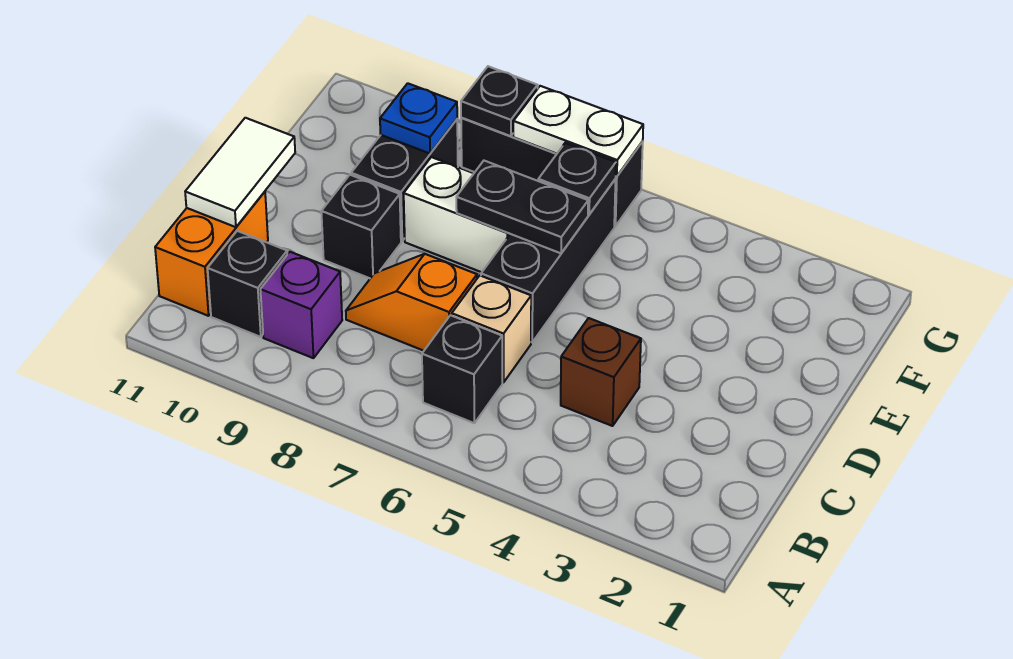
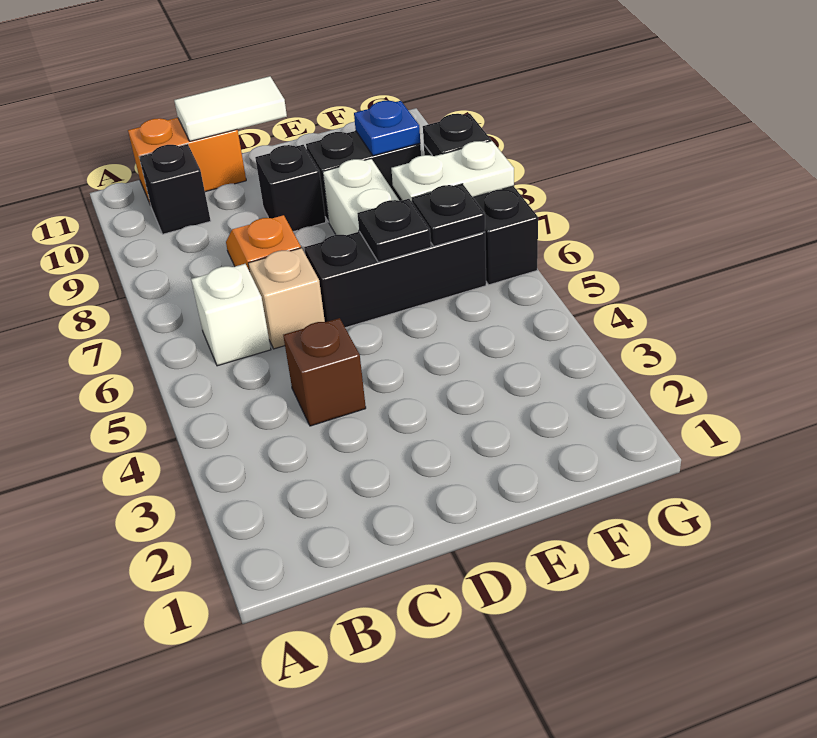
black brick B6 level 1 -> white brick B6 level 1
purple brick B9 level 1 -> none
black plate E6:E7 level 2 -> black plate E6 level 2
white plate G6:G7 level 2 -> white plate F7:G7 level 2

